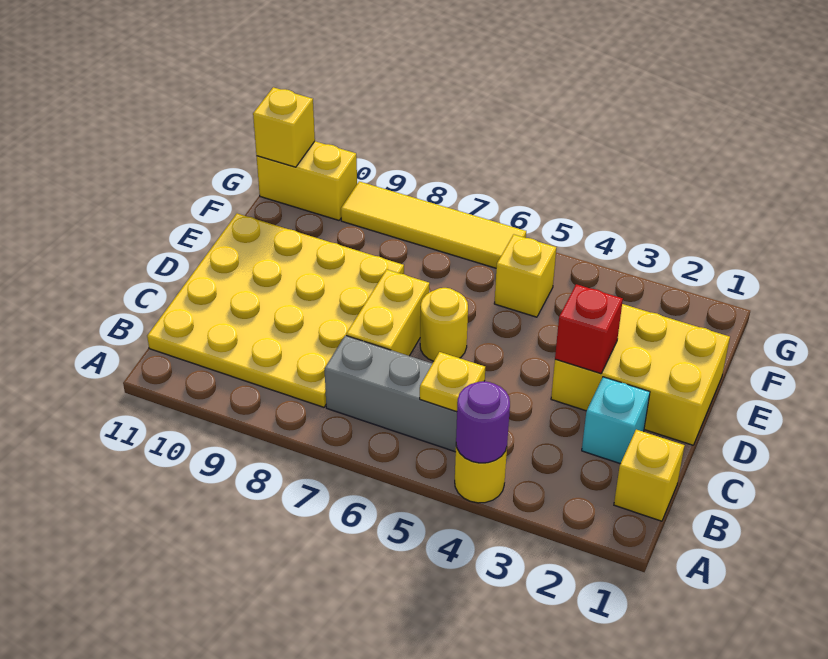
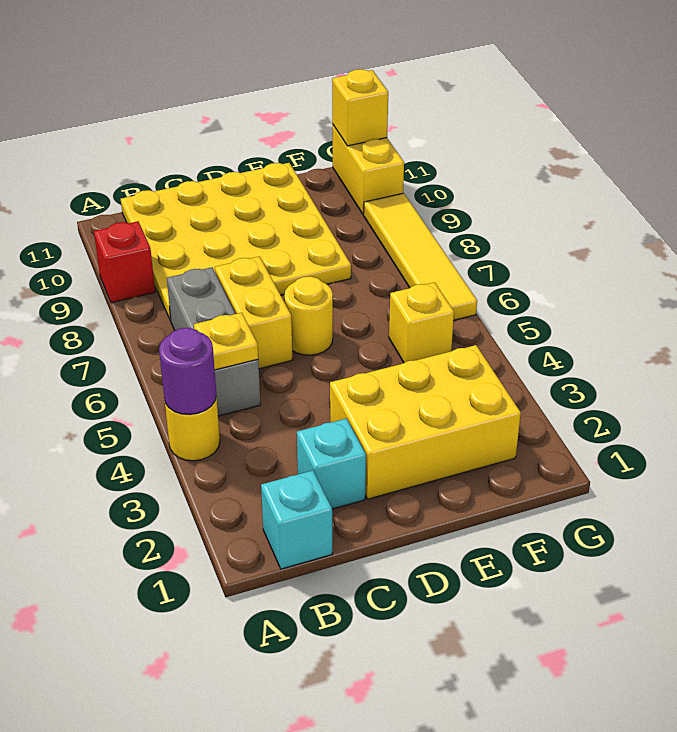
yellow brick B1 level 1 -> cyan brick B1 level 1
yellow brick C7:D7 level 1 -> yellow brick C6:C7 level 1
yellow brick D1:E3 level 1 -> yellow brick D2:F3 level 1
red brick D3 level 2 -> red brick A9 level 1

